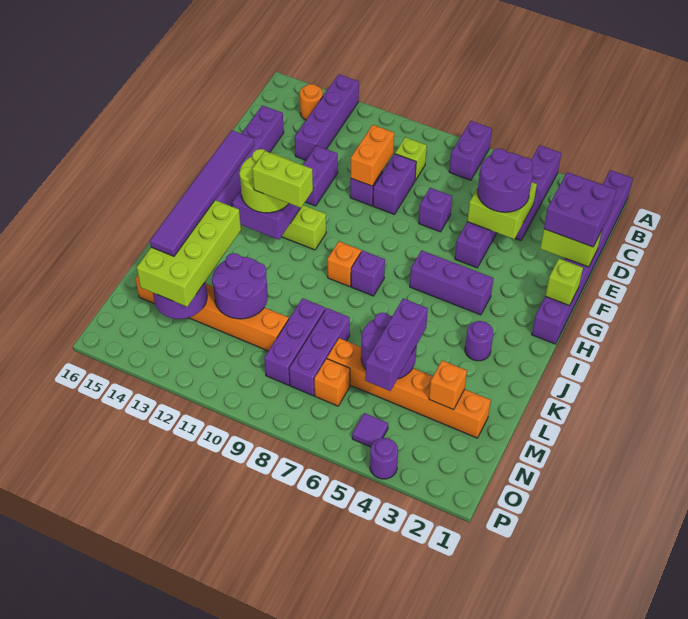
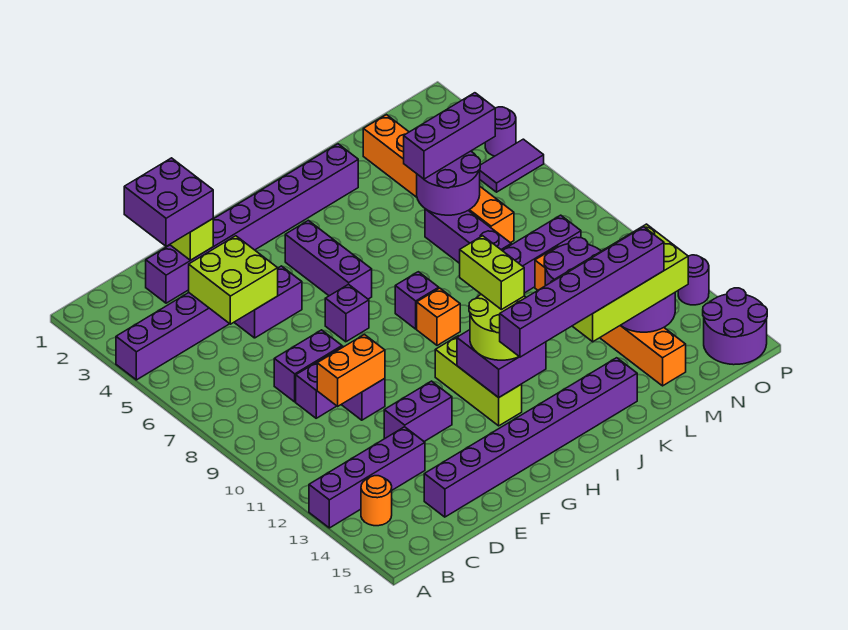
purple brick A1:H1 level 1 -> purple brick D2:K2 level 1
purple brick A7:B7 level 1 -> purple brick D8:E8 level 1
lime brick C9 level 1 -> none
purple round brick D4:E5 level 3 -> purple round brick O15:P16 level 1
purple brick E7 level 1 -> purple brick G7 level 1
lime brick G1 level 2 -> none
purple tile H14:M14 level 4 -> purple brick H14:M14 level 4
purple round brick J3 level 1 -> purple round brick P13 level 1
purple brick L8:N8 level 1 -> purple brick L6:L8 level 1
orange brick M3 level 2 -> none
orange brick N7 level 1 -> none
purple tile O5 level 1 -> purple tile O5:P5 level 1

